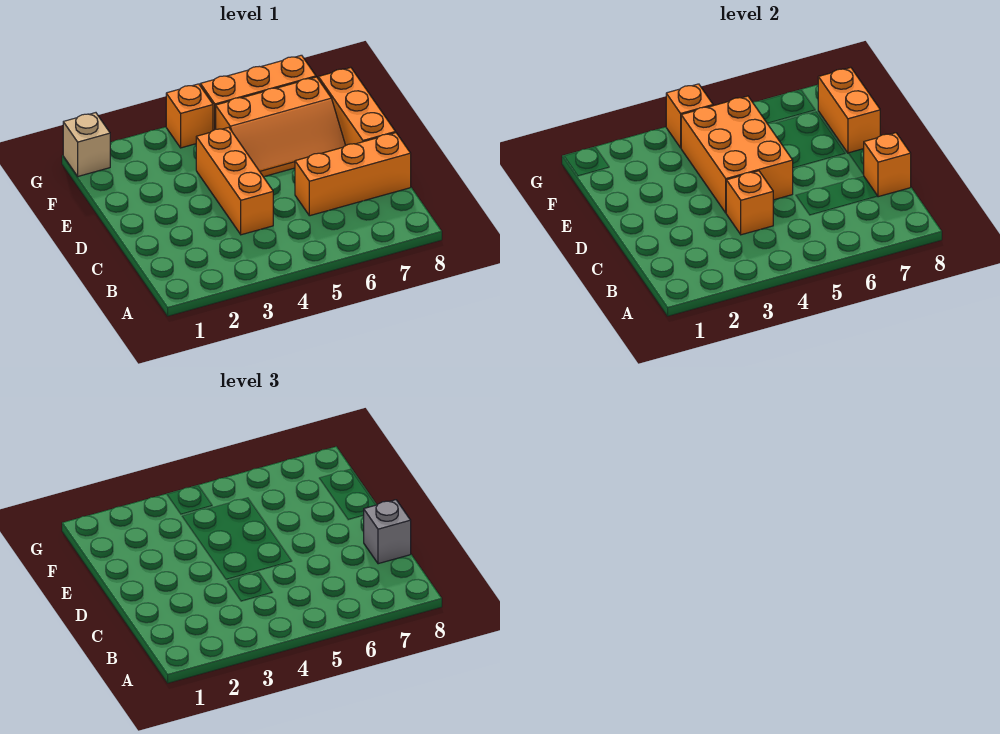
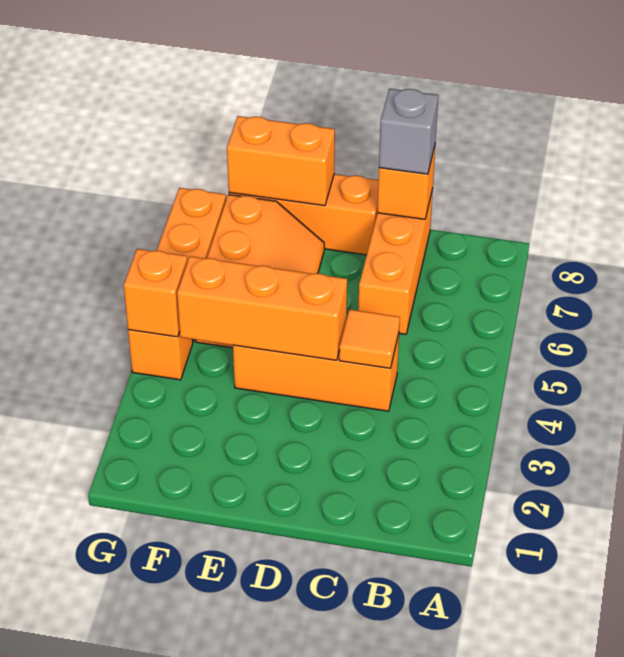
orange brick C4 level 2 -> orange tile C4 level 2
orange brick D4:F5 level 2 -> orange brick D4:F4 level 2
tan brick G1 level 1 -> none

